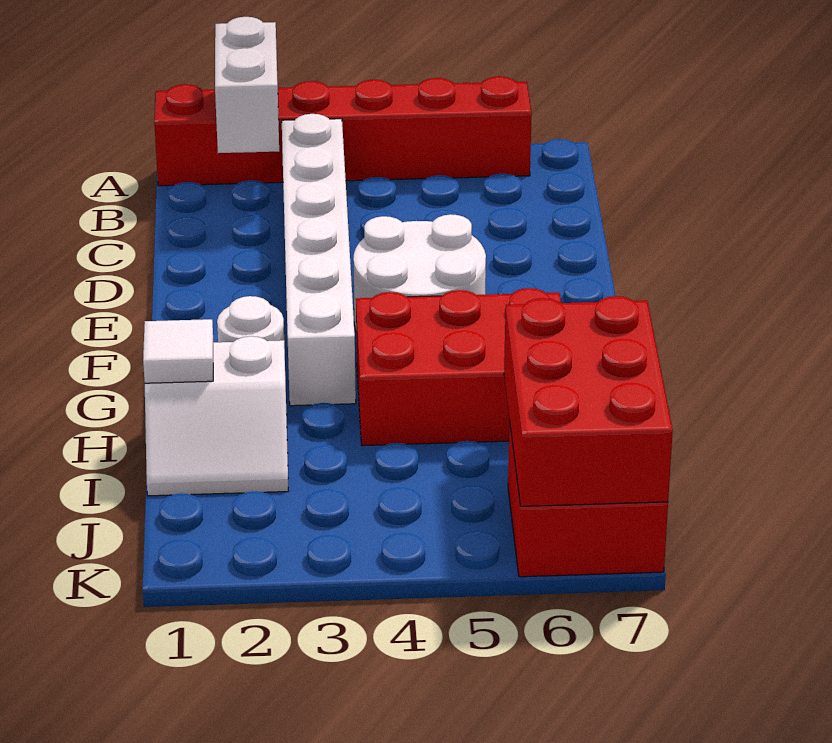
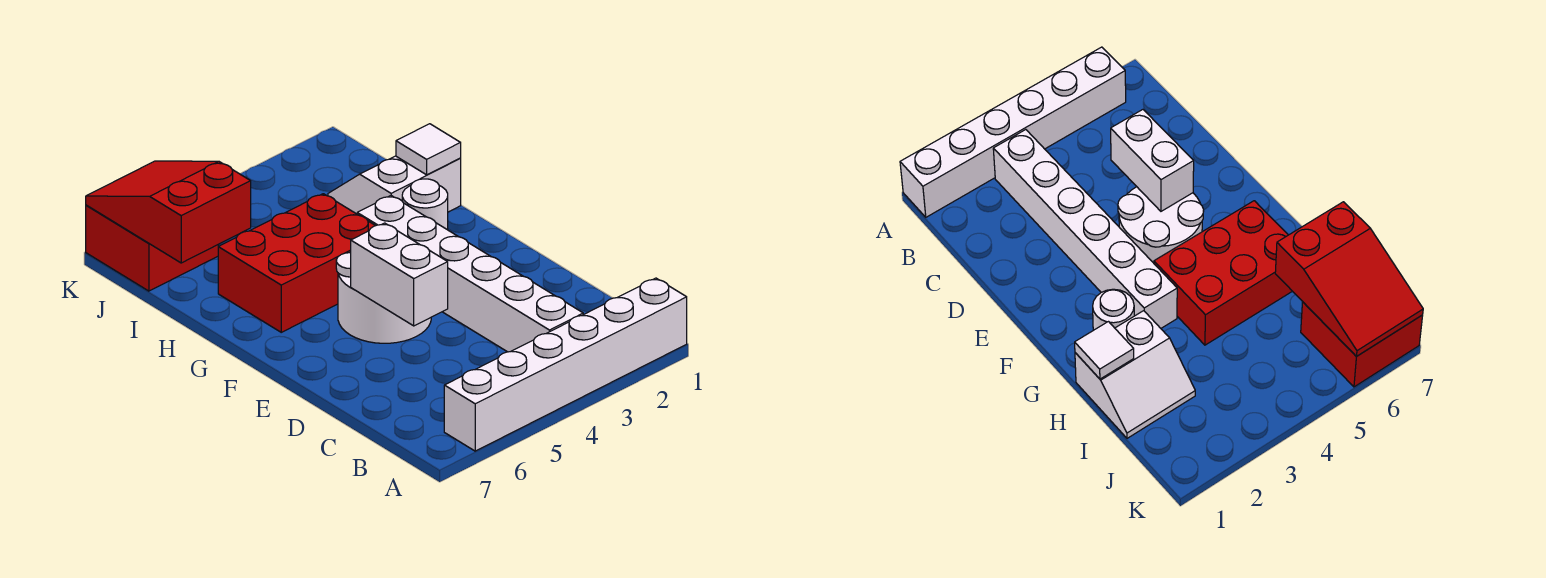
red brick A1:A6 level 1 -> white brick A1:A6 level 1
white brick A2:B2 level 2 -> white brick D5:E5 level 2
red brick I6:K7 level 2 -> red slope I6:K7 level 2 top I

